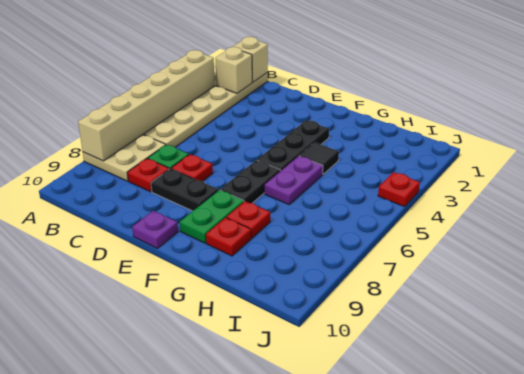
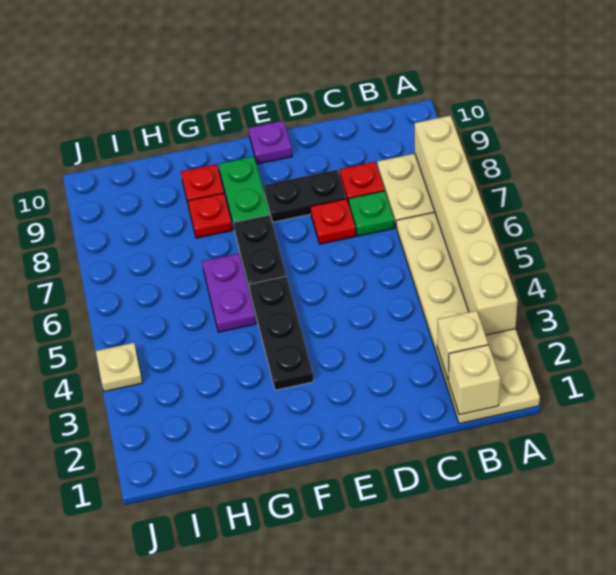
black tile G4 level 1 -> none
red plate J4 level 1 -> tan plate J4 level 1

